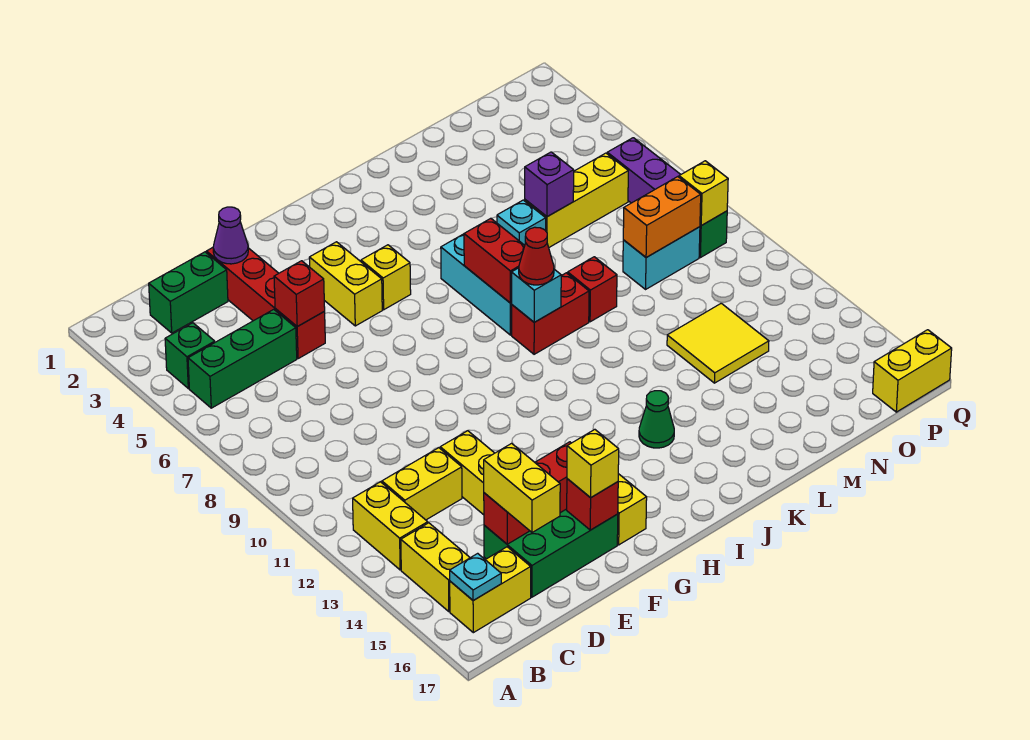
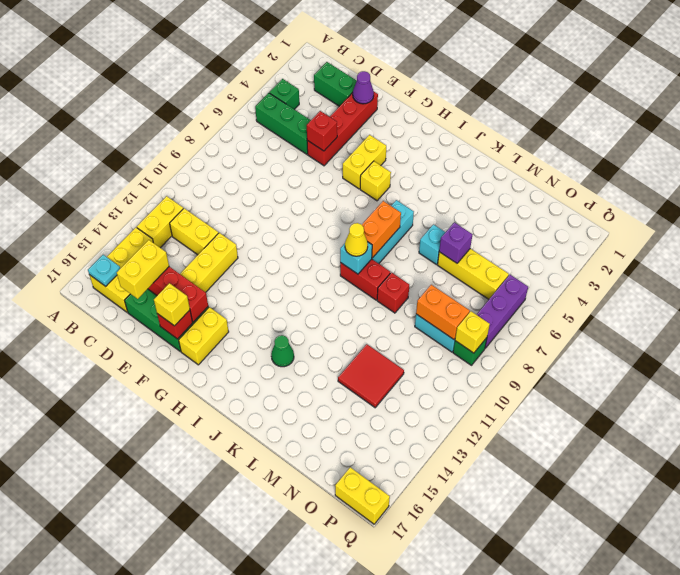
red brick J7:J8 level 2 -> orange brick J7:J8 level 2
red cone J9 level 3 -> yellow cone J9 level 3
yellow tile M12:N13 level 1 -> red tile M12:N13 level 1

